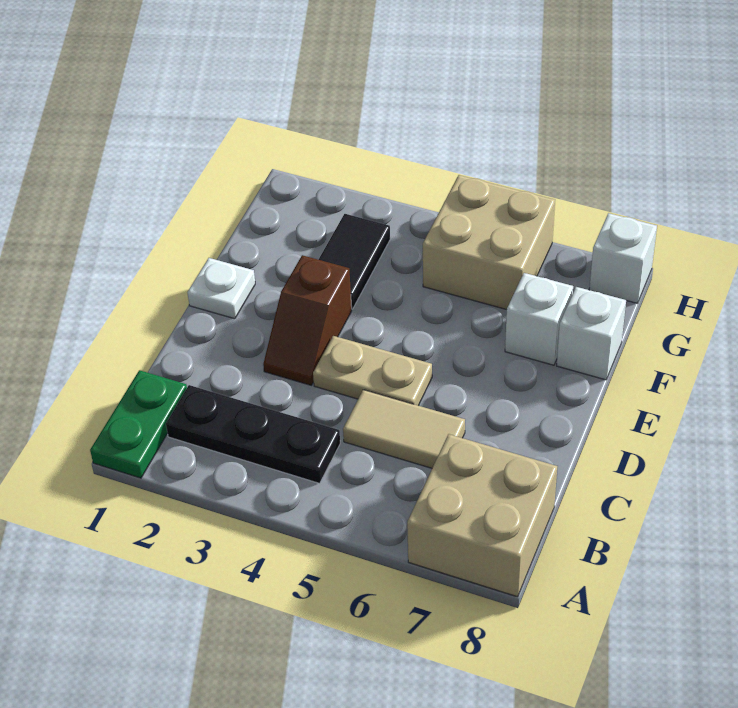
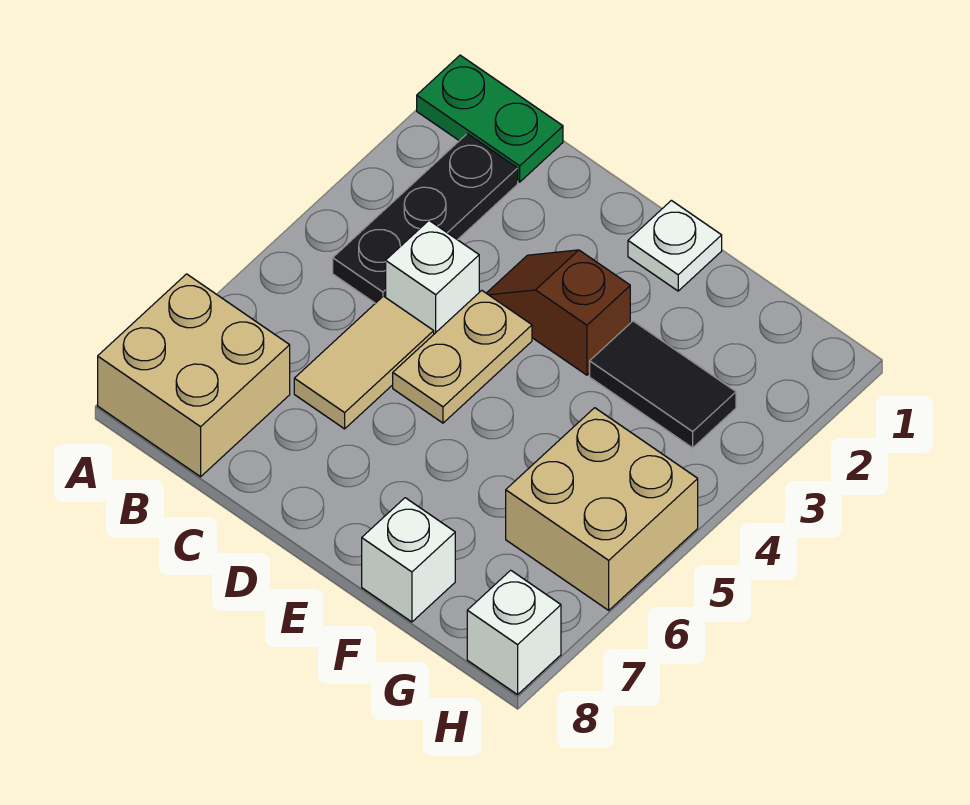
white brick F7 level 1 -> white brick C4 level 1

